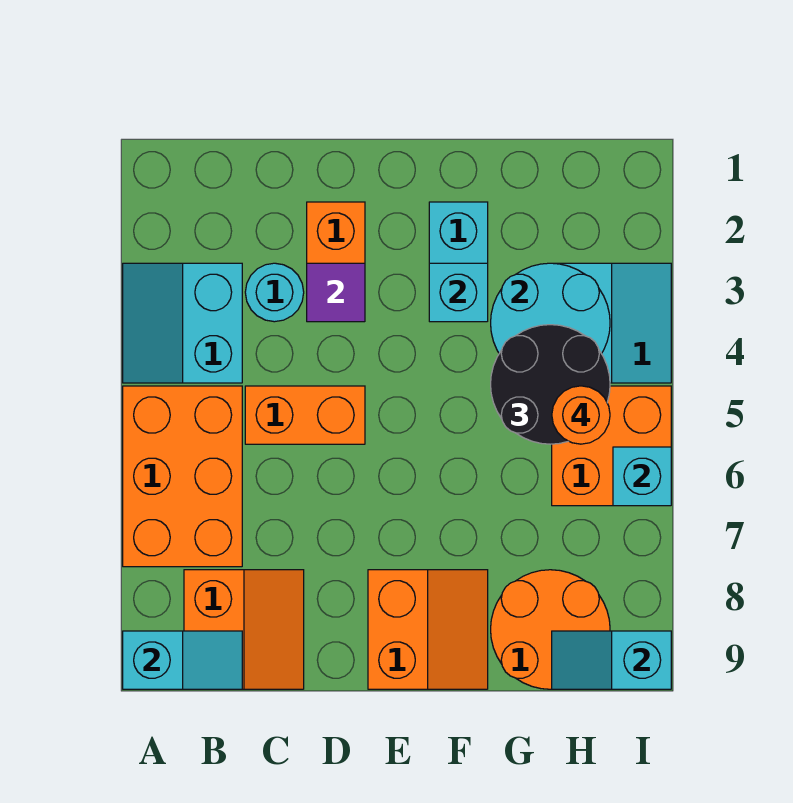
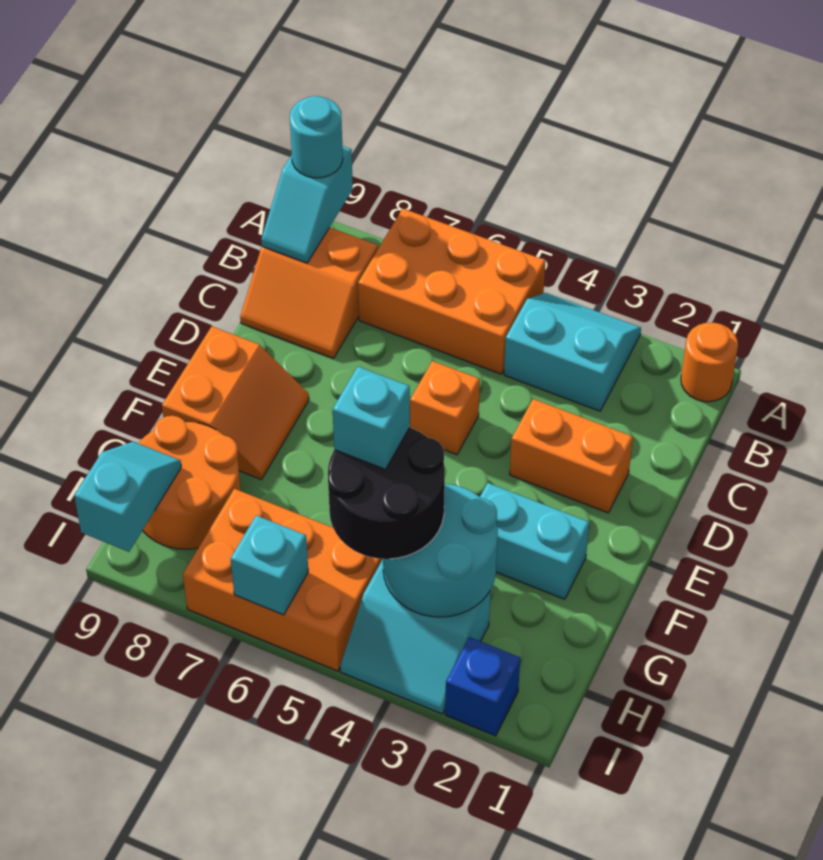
cyan round brick C3 level 1 -> cyan round brick A9 level 3
orange brick C5:D5 level 1 -> orange brick D5 level 1
purple tile D3 level 2 -> none
orange slope E8:F9 level 1 top E -> orange slope E8:F9 level 1 top 9
cyan brick F3 level 2 -> cyan brick G5 level 4
orange brick H5:I6 level 1 -> orange brick H5:I7 level 1
orange round brick H5 level 4 -> orange round brick A1 level 1
none -> blue brick I2 level 1

